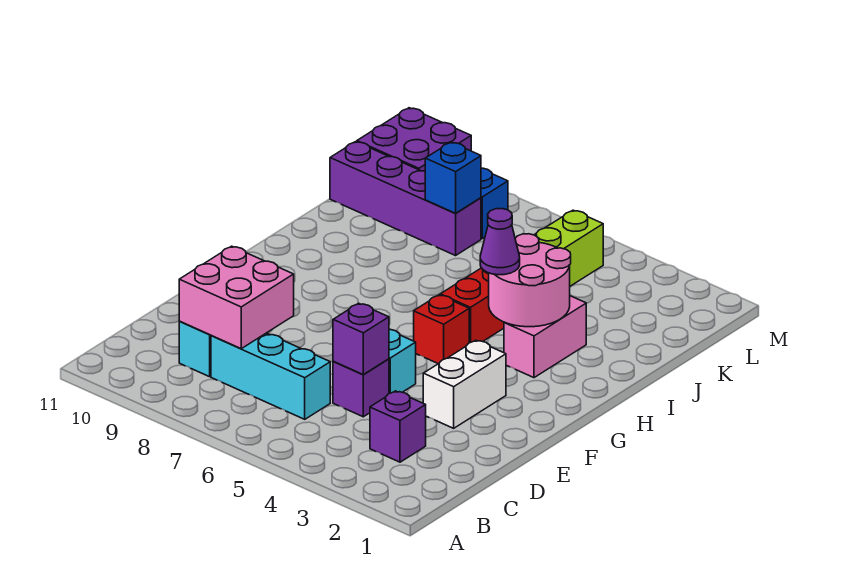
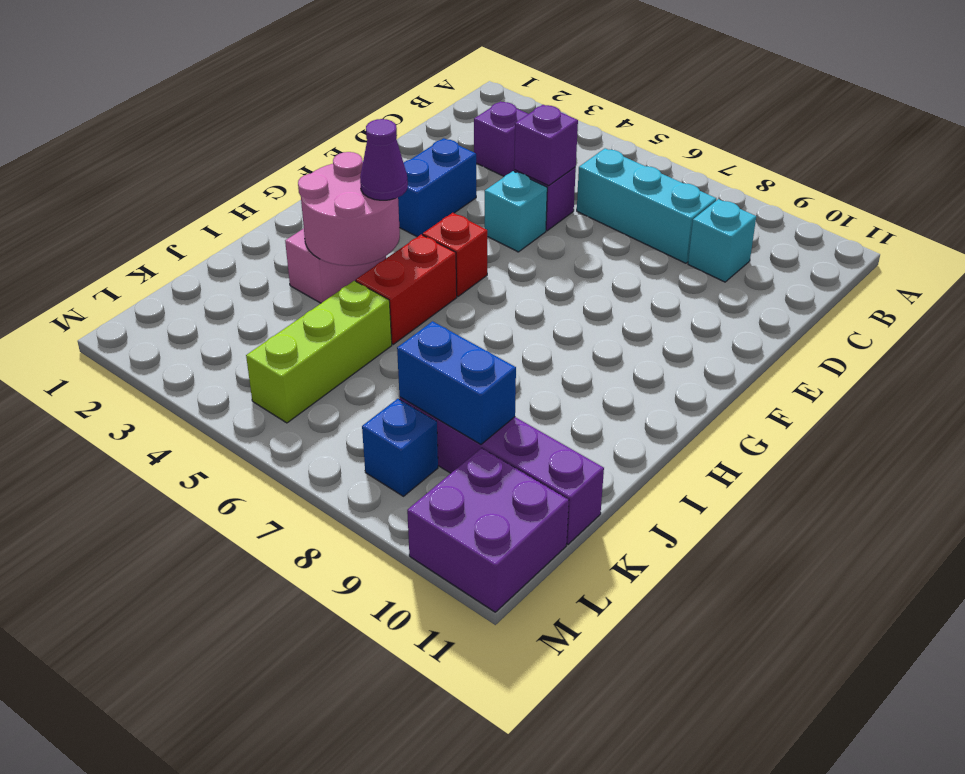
pink brick C8:D9 level 2 -> none
white brick E3:F3 level 1 -> blue brick E3:F3 level 1
blue brick K8 level 2 -> blue brick K8:K9 level 2

